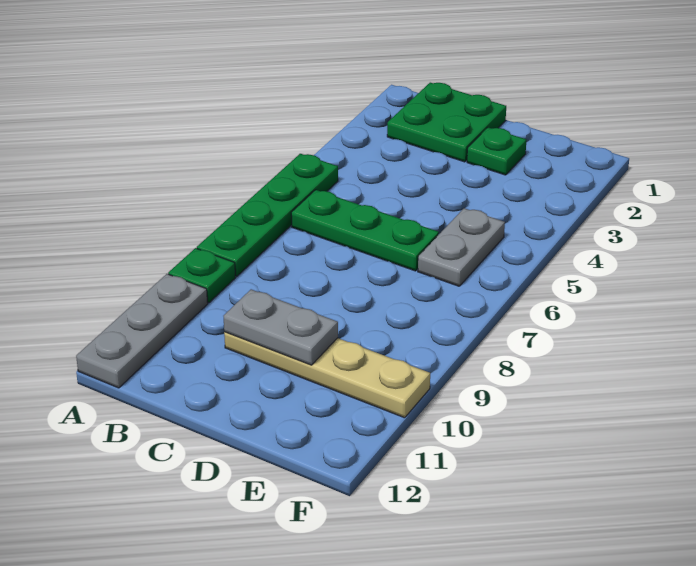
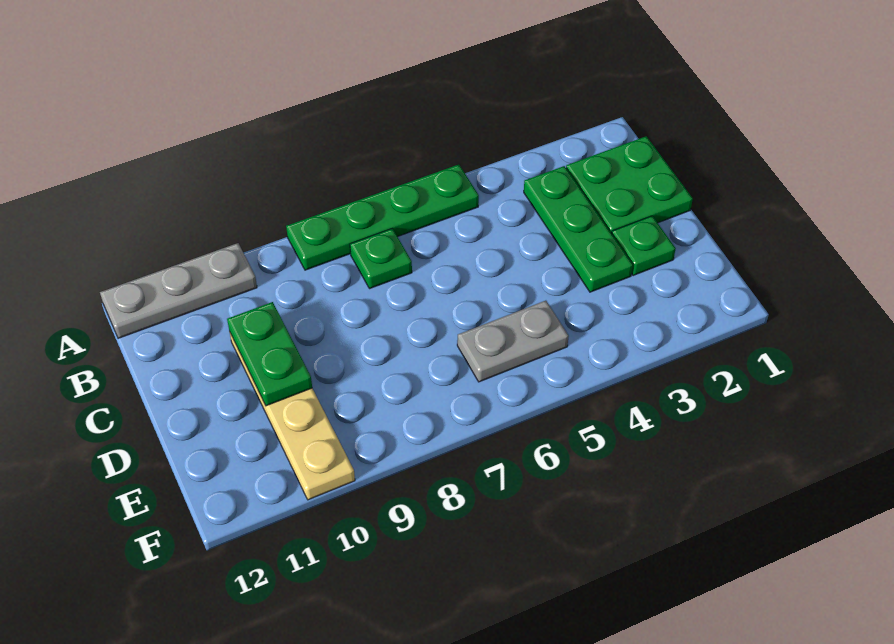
green plate A9 level 1 -> green plate B7 level 1
green plate B6:D6 level 1 -> green plate B3:D3 level 1
grey plate C10:D10 level 2 -> green plate C10:D10 level 2

